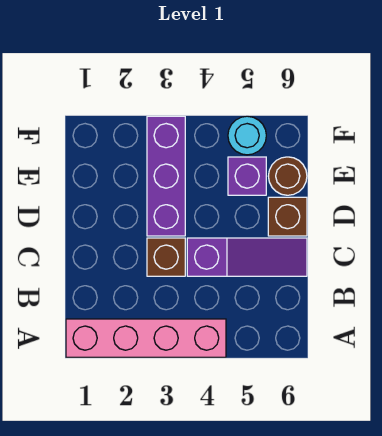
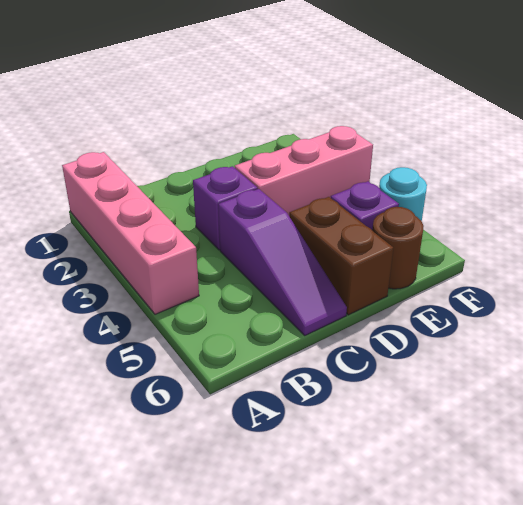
brown brick C3 level 1 -> purple brick C3 level 1
purple brick D3:F3 level 1 -> pink brick D3:F3 level 1
brown brick D6 level 1 -> brown brick D5:D6 level 1

